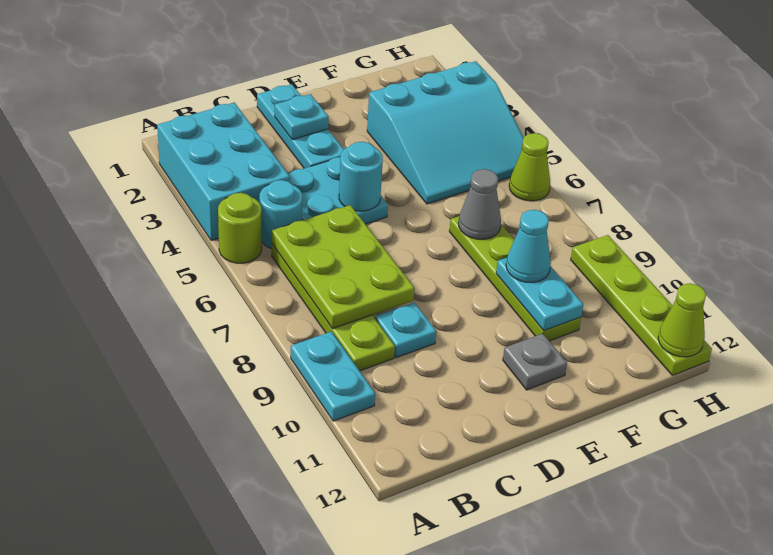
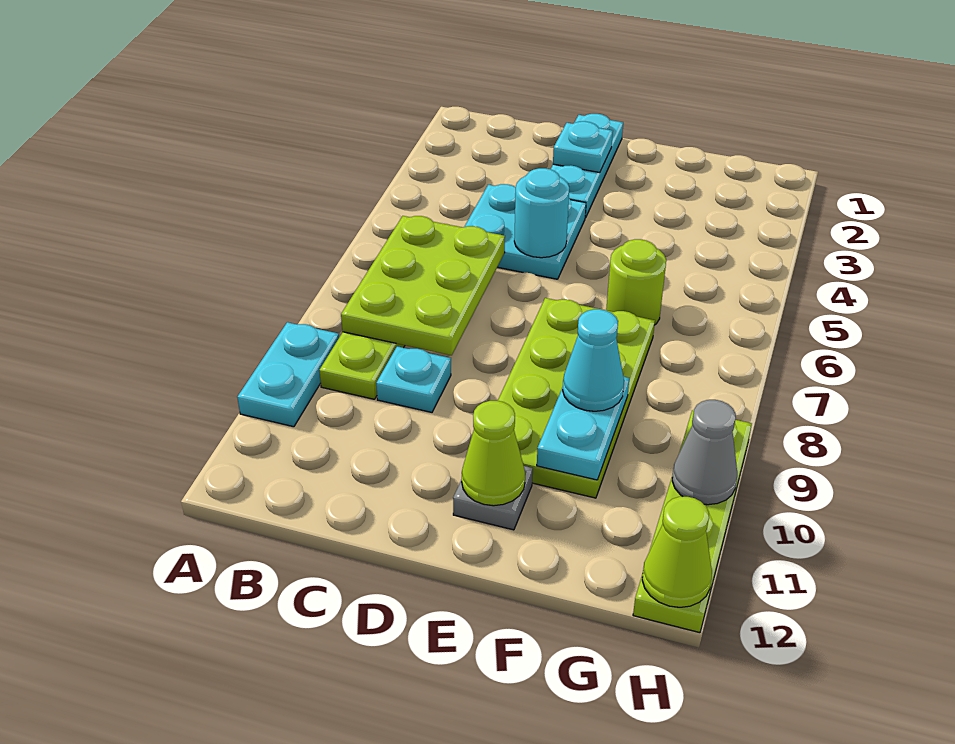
cyan brick A2:B4 level 1 -> none
lime round brick A5 level 1 -> lime round brick F6 level 1
cyan round brick B5 level 1 -> none
cyan slope F3:H5 level 1 top 3 -> none
lime plate F7:F10 level 1 -> lime plate E7:F10 level 1
grey cone F7 level 2 -> grey cone H10 level 2
lime cone H6 level 1 -> lime cone E11 level 2

